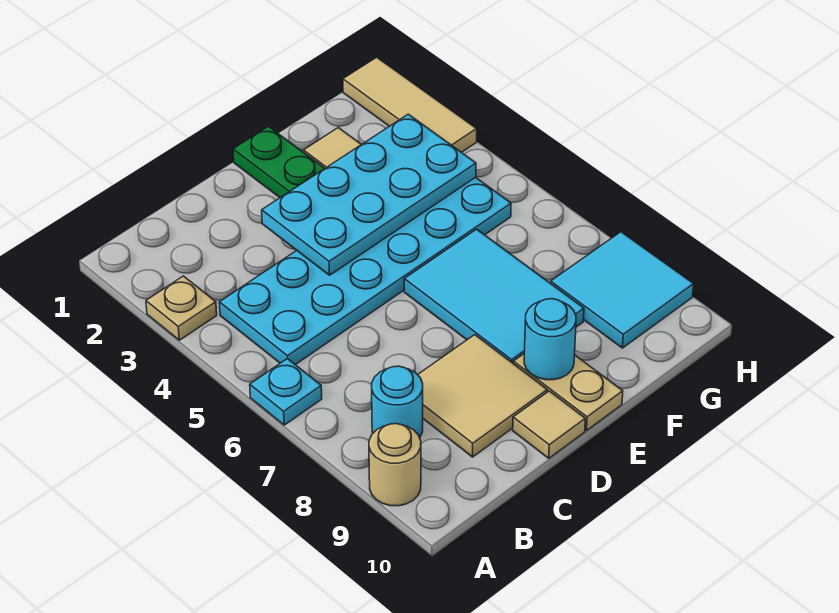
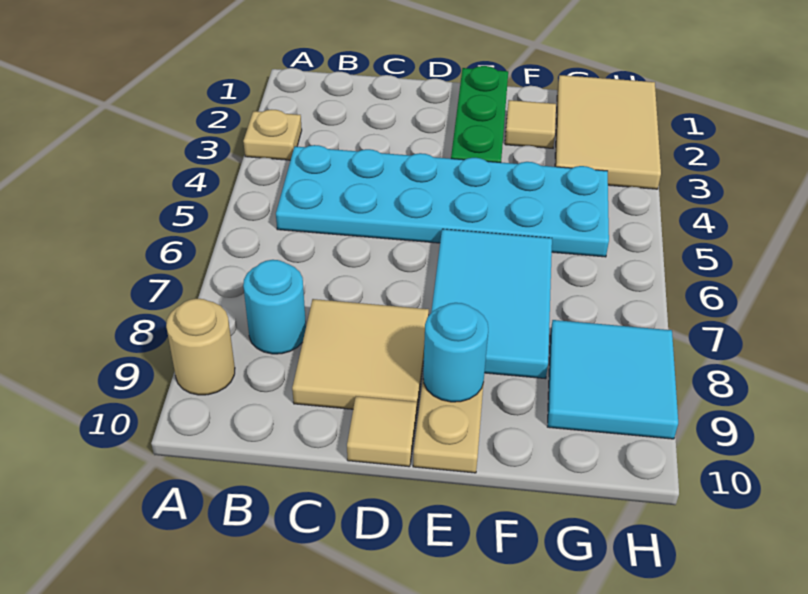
cyan plate A6 level 1 -> none
cyan plate D3:G4 level 2 -> none
tan tile H1:H3 level 1 -> tan tile G1:H3 level 1

